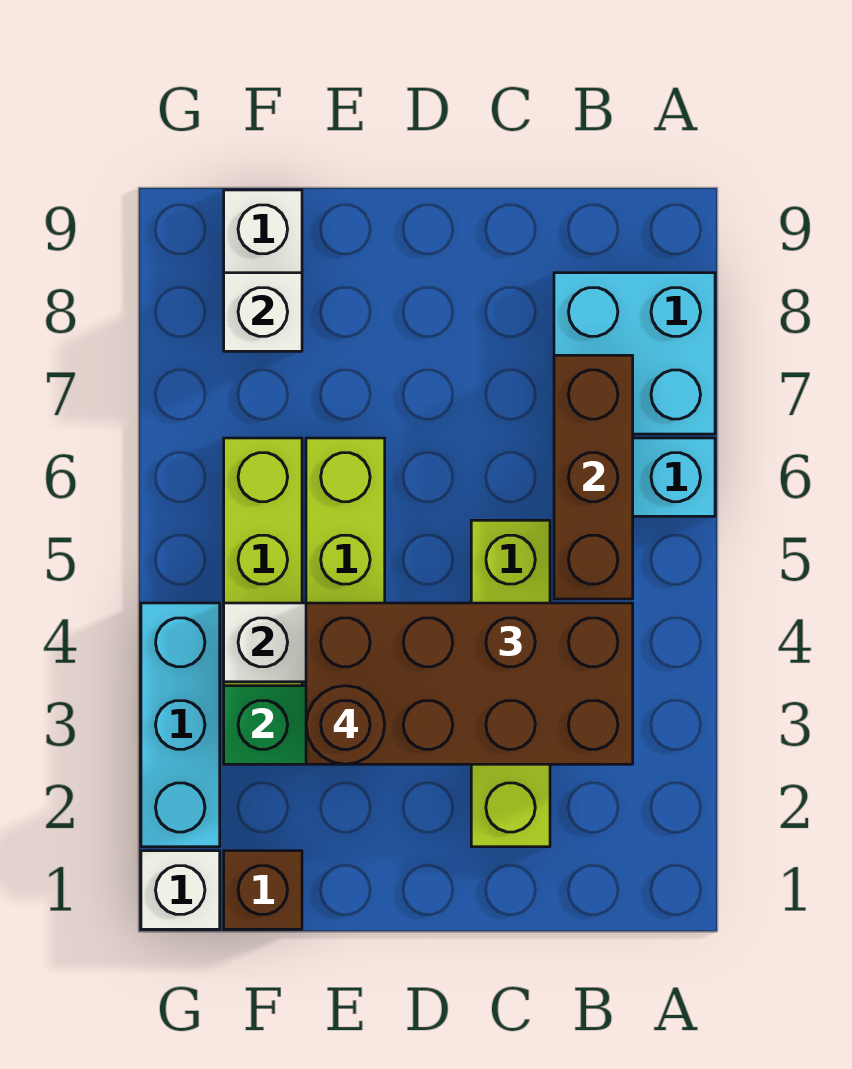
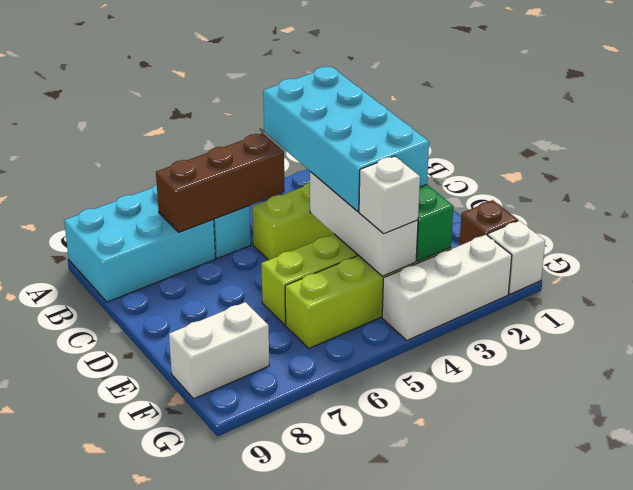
cyan brick A7:B8 level 1 -> cyan brick A7:B9 level 1
brown brick B3:E4 level 3 -> cyan brick B3:E4 level 3
brown round brick E3 level 4 -> none
white brick F8 level 2 -> white brick F4 level 3
cyan brick G2:G4 level 1 -> white brick G2:G4 level 1

